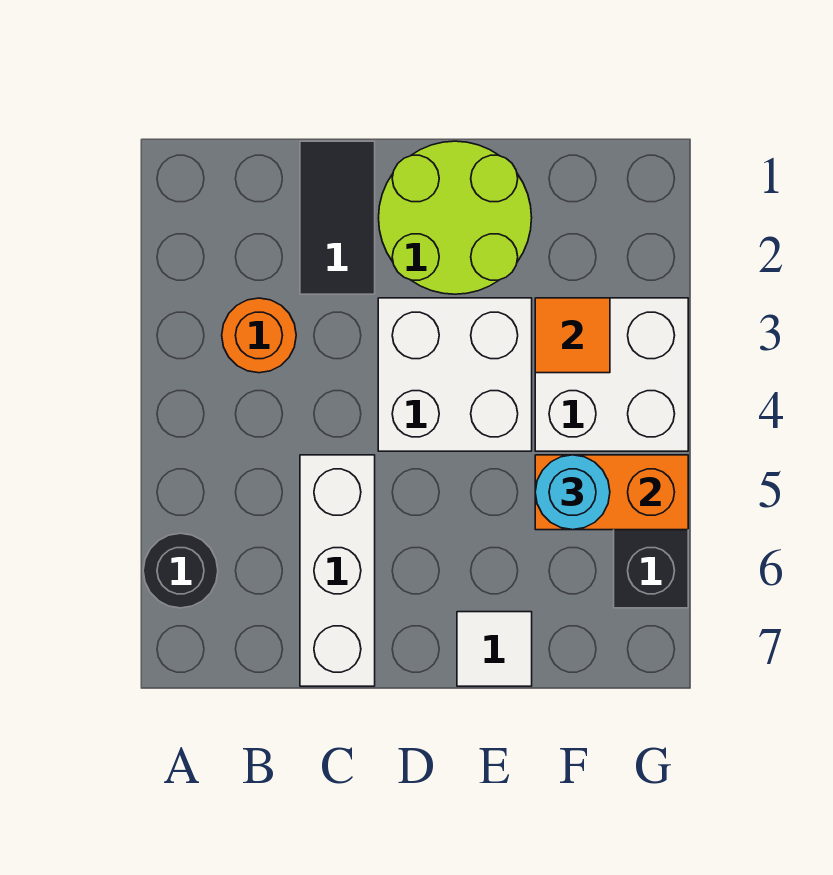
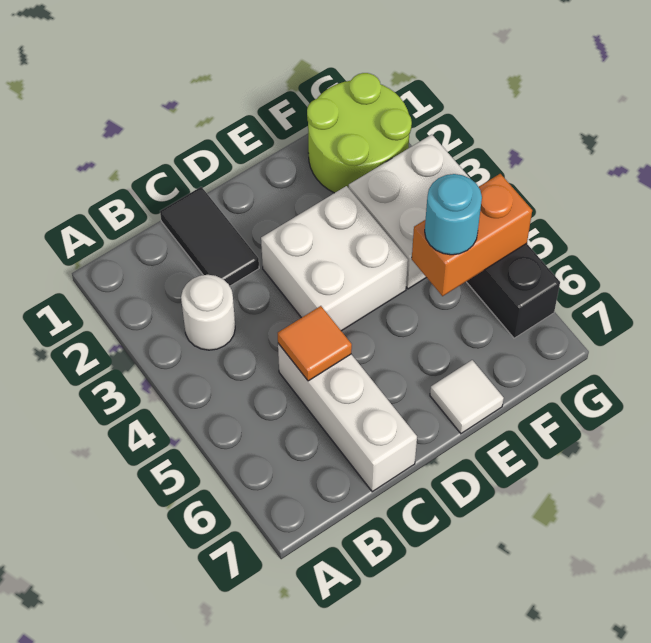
black round brick A6 level 1 -> none
orange round brick B3 level 1 -> white round brick B3 level 1
lime round brick D1:E2 level 1 -> lime round brick F1:G2 level 1
orange tile F3 level 2 -> orange tile C5 level 2

